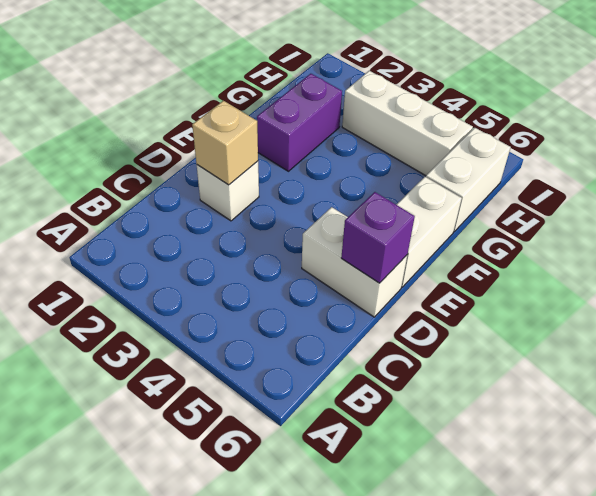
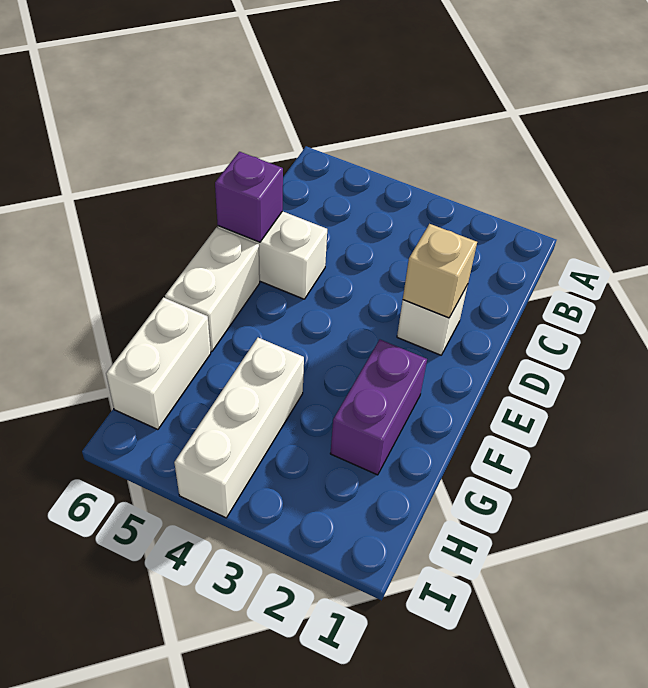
white brick H3:H5 level 1 -> white brick G4:I4 level 1

